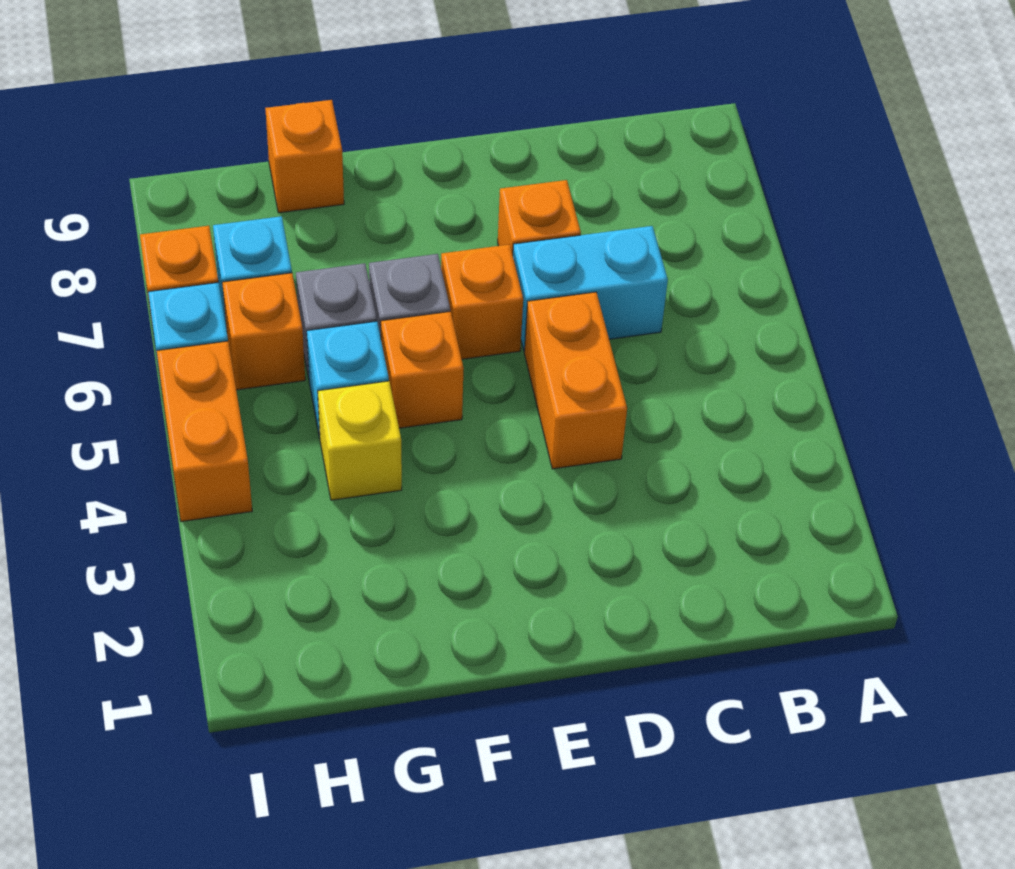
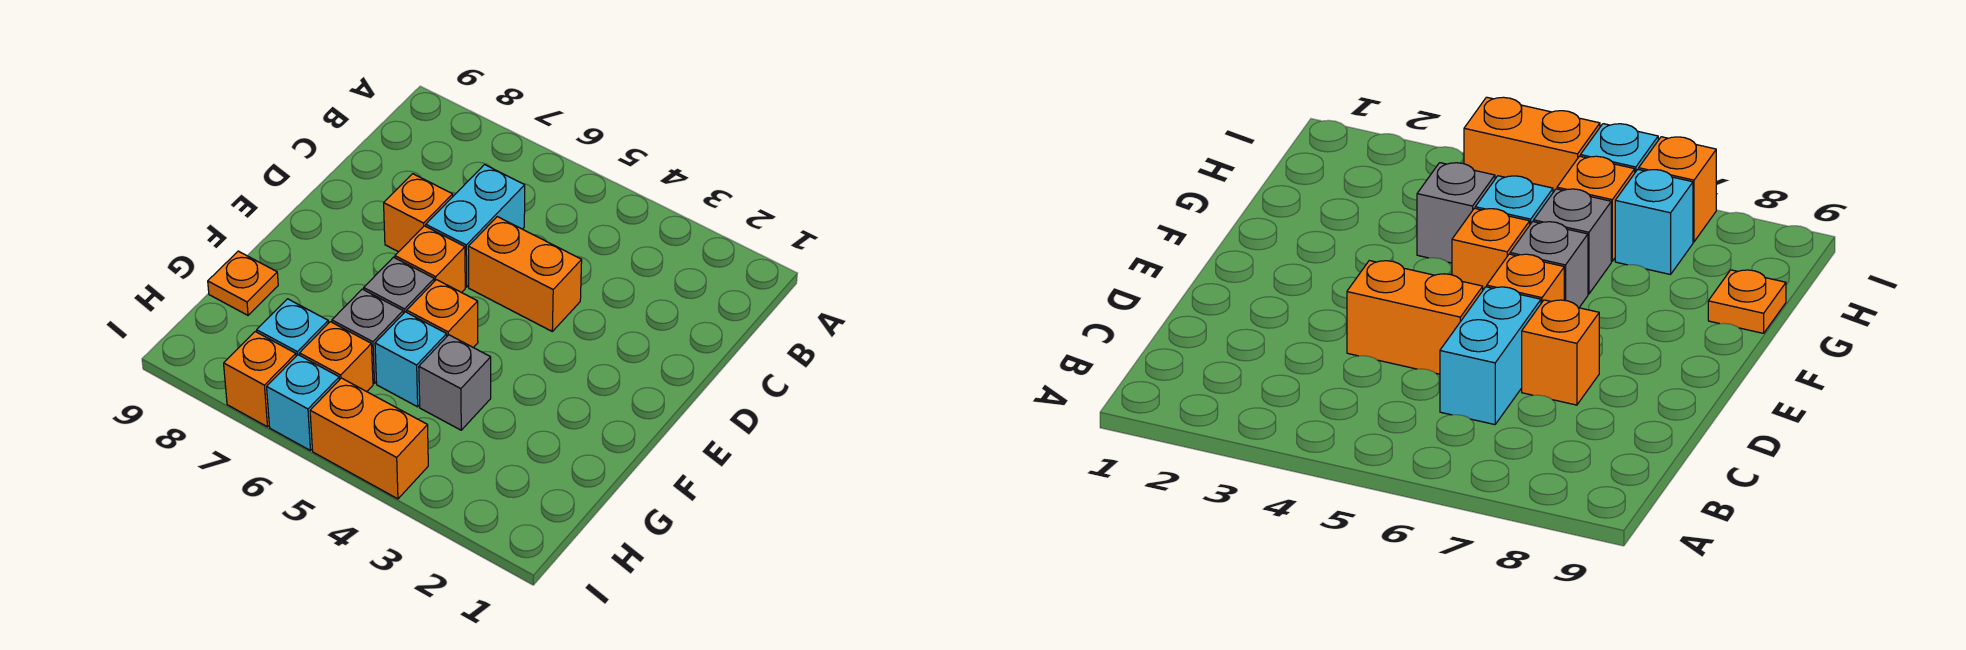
yellow brick G4 level 1 -> grey brick G4 level 1
orange brick G9 level 1 -> orange plate G9 level 1

